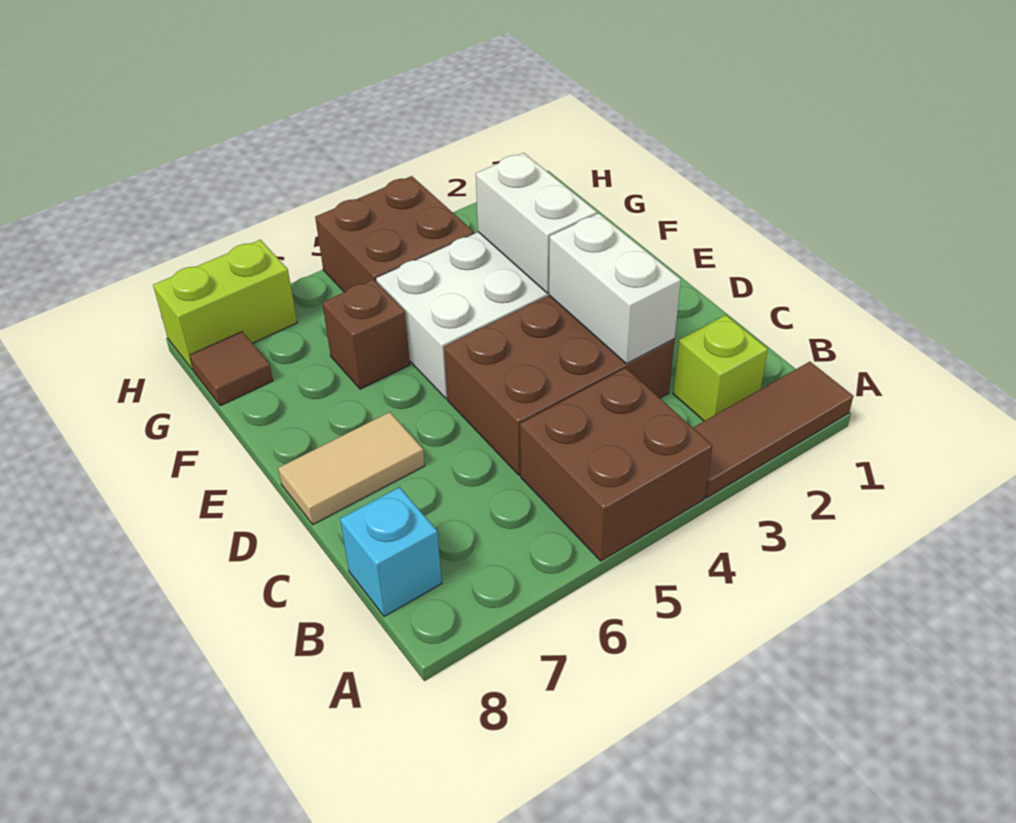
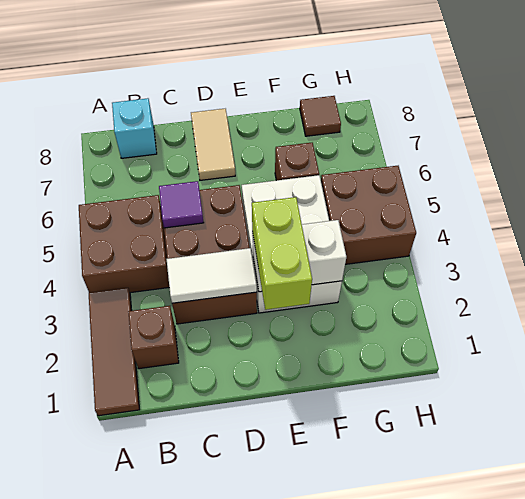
lime brick B2 level 1 -> brown brick B2 level 1
white brick C3:D3 level 2 -> white tile C3:D3 level 2
none -> purple tile C5 level 2
lime brick H7:H8 level 1 -> lime brick E2:E3 level 3

